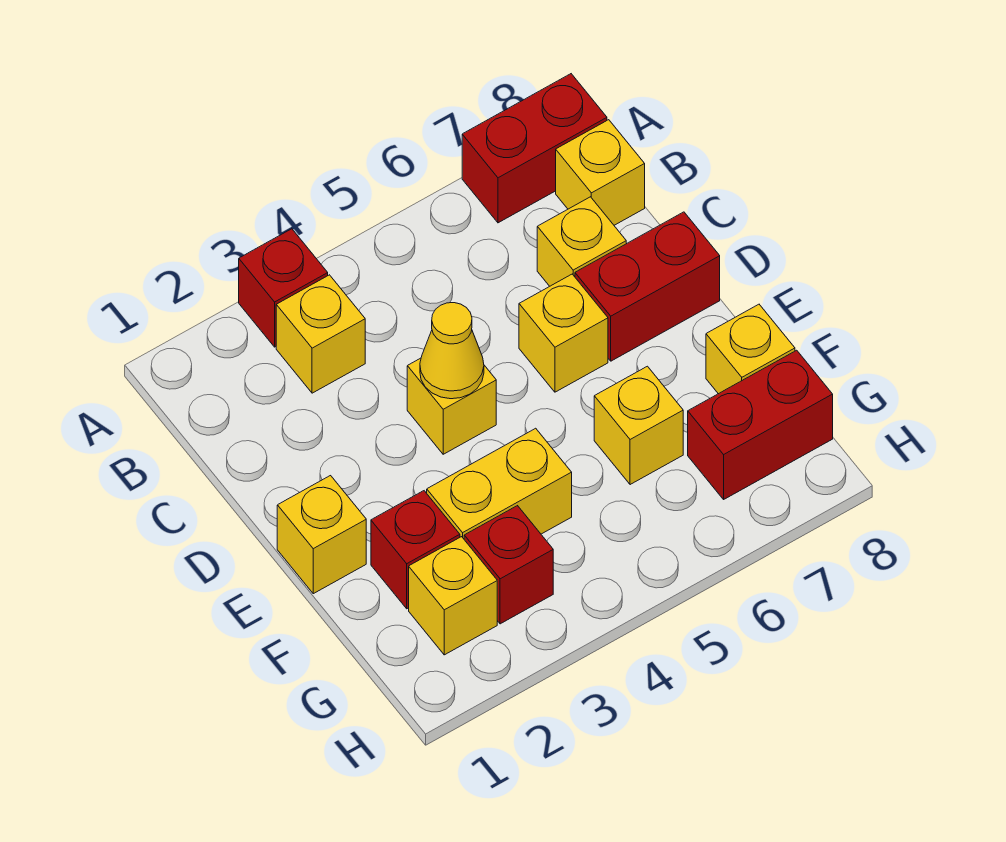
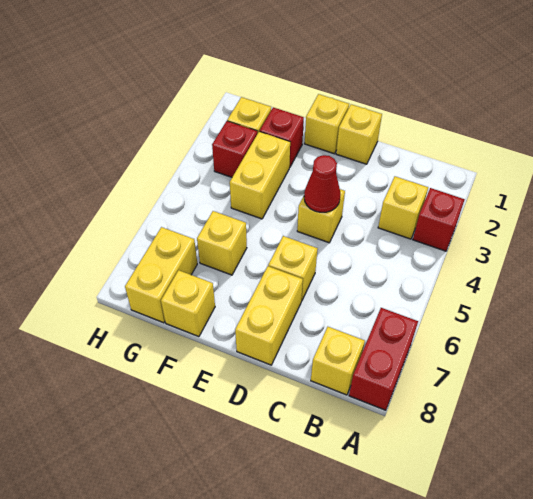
yellow brick C7 level 1 -> yellow brick D1 level 1
yellow cone D4 level 2 -> red cone D4 level 2
red brick D7:D8 level 1 -> yellow brick D7:D8 level 1
red brick G7:G8 level 1 -> yellow brick G7:G8 level 1

